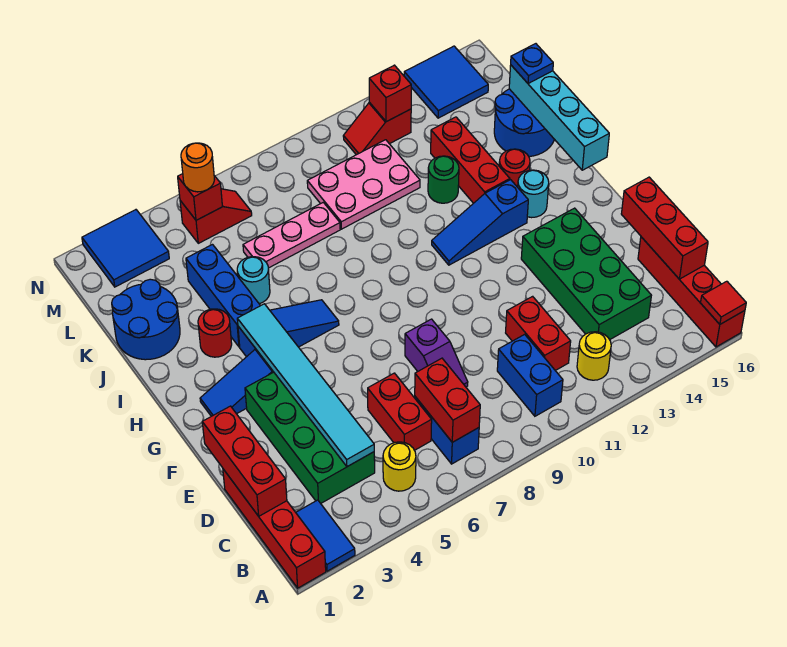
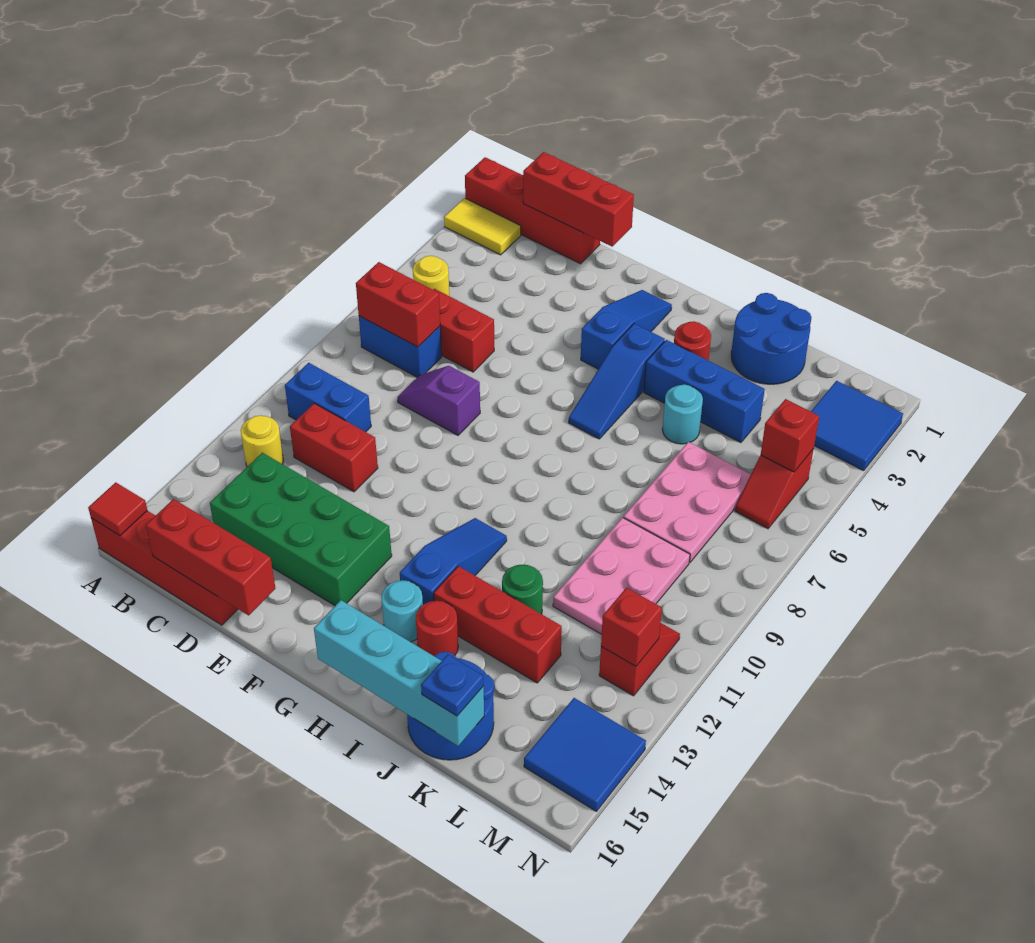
blue tile A2:B2 level 1 -> yellow tile A2:B2 level 1
green brick C3:F4 level 1 -> none
cyan tile C4:H4 level 2 -> none
pink plate K6:K8 level 1 -> pink plate K6:L8 level 1
orange round brick M5 level 3 -> none

